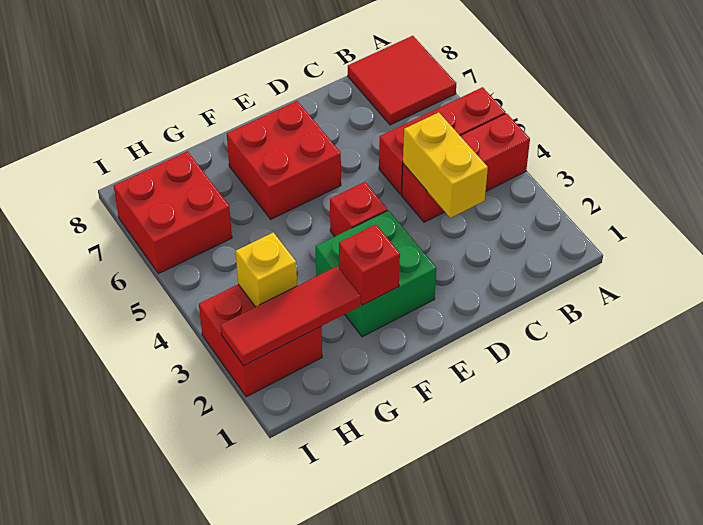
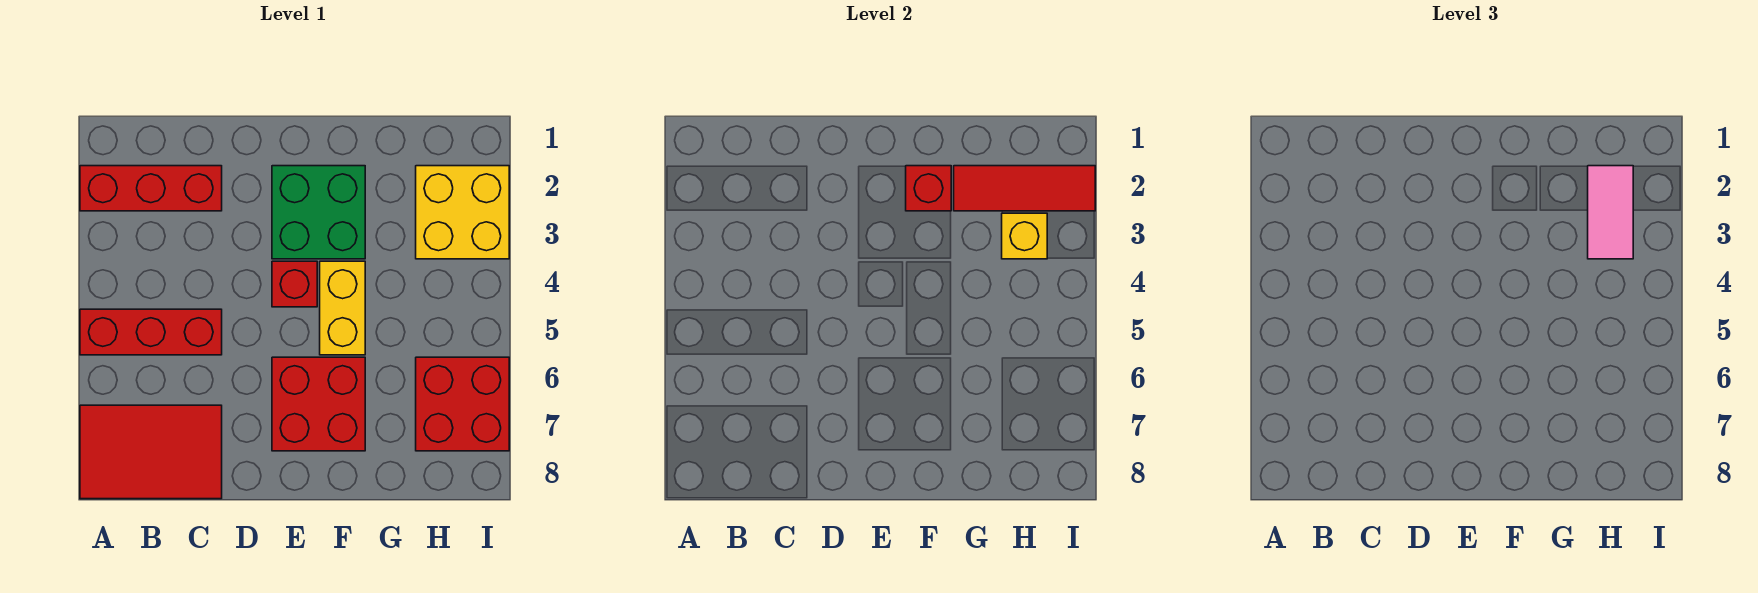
red brick A4:C4 level 1 -> red brick A2:C2 level 1
red tile A7:B8 level 1 -> red tile A7:C8 level 1
yellow brick C3:C4 level 2 -> yellow brick F4:F5 level 1
red brick H2:I3 level 1 -> yellow brick H2:I3 level 1
none -> pink tile H2:H3 level 3

